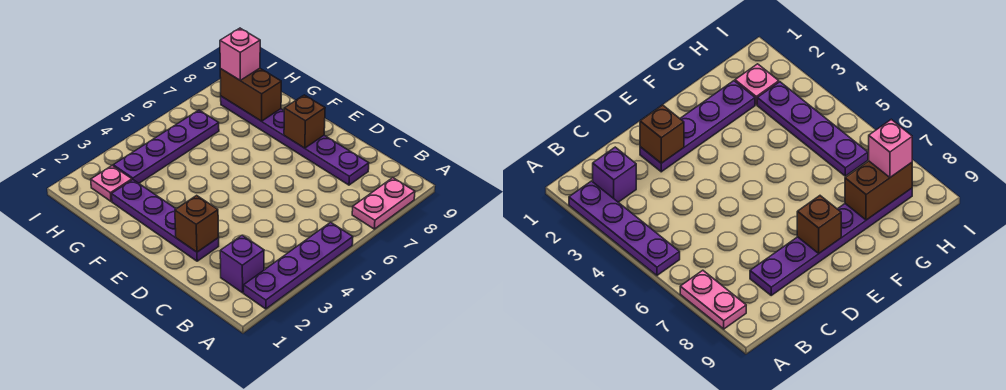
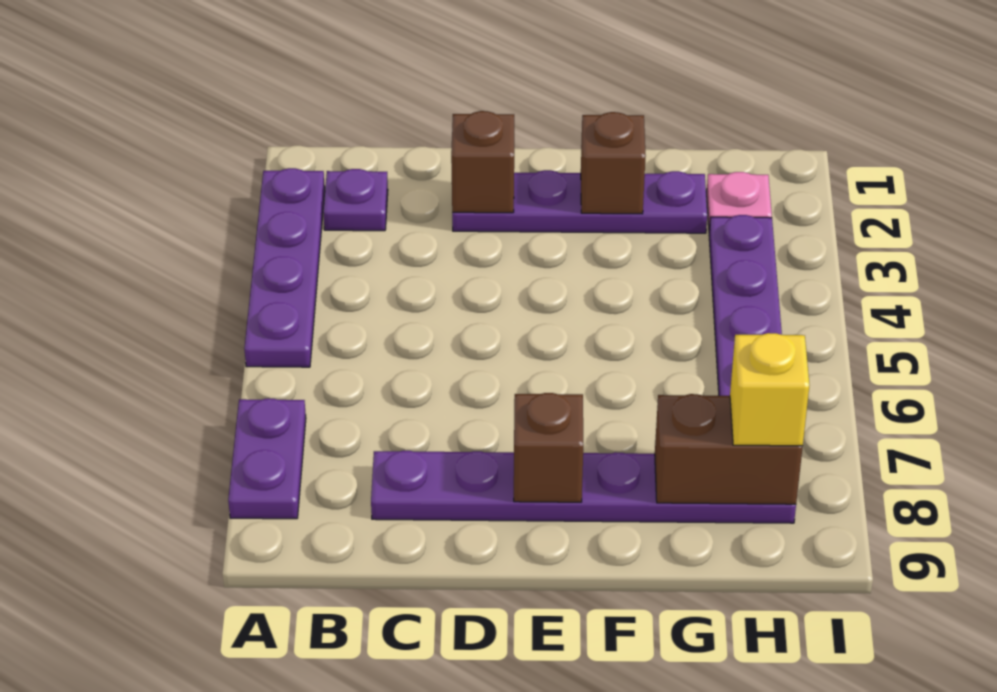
pink plate A7:A8 level 1 -> purple plate A7:A8 level 1
purple brick B2 level 1 -> purple plate B2 level 1
none -> brown brick F2 level 2
pink brick H8 level 3 -> yellow brick H8 level 3

